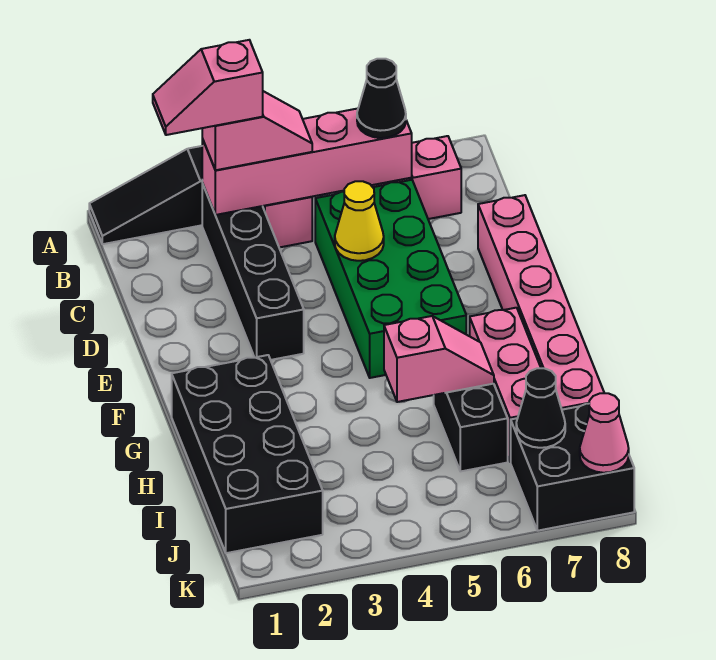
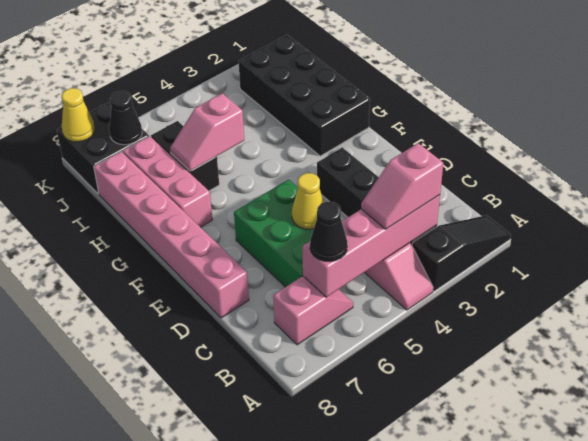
pink slope B2:B3 level 4 top 3 -> none
green brick C5:F6 level 1 -> green brick C5:E6 level 1
pink cone K8 level 2 -> yellow cone K8 level 2

